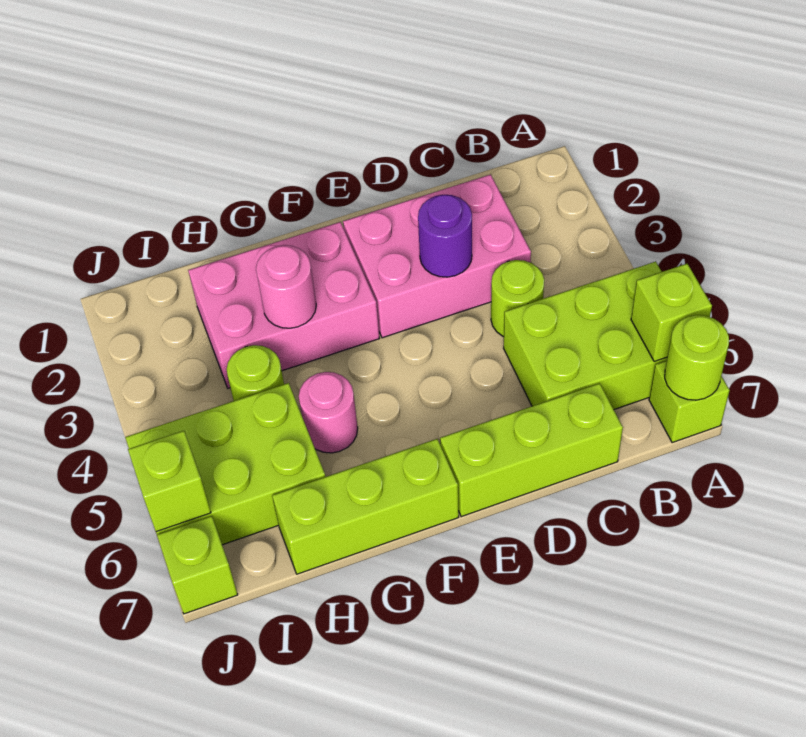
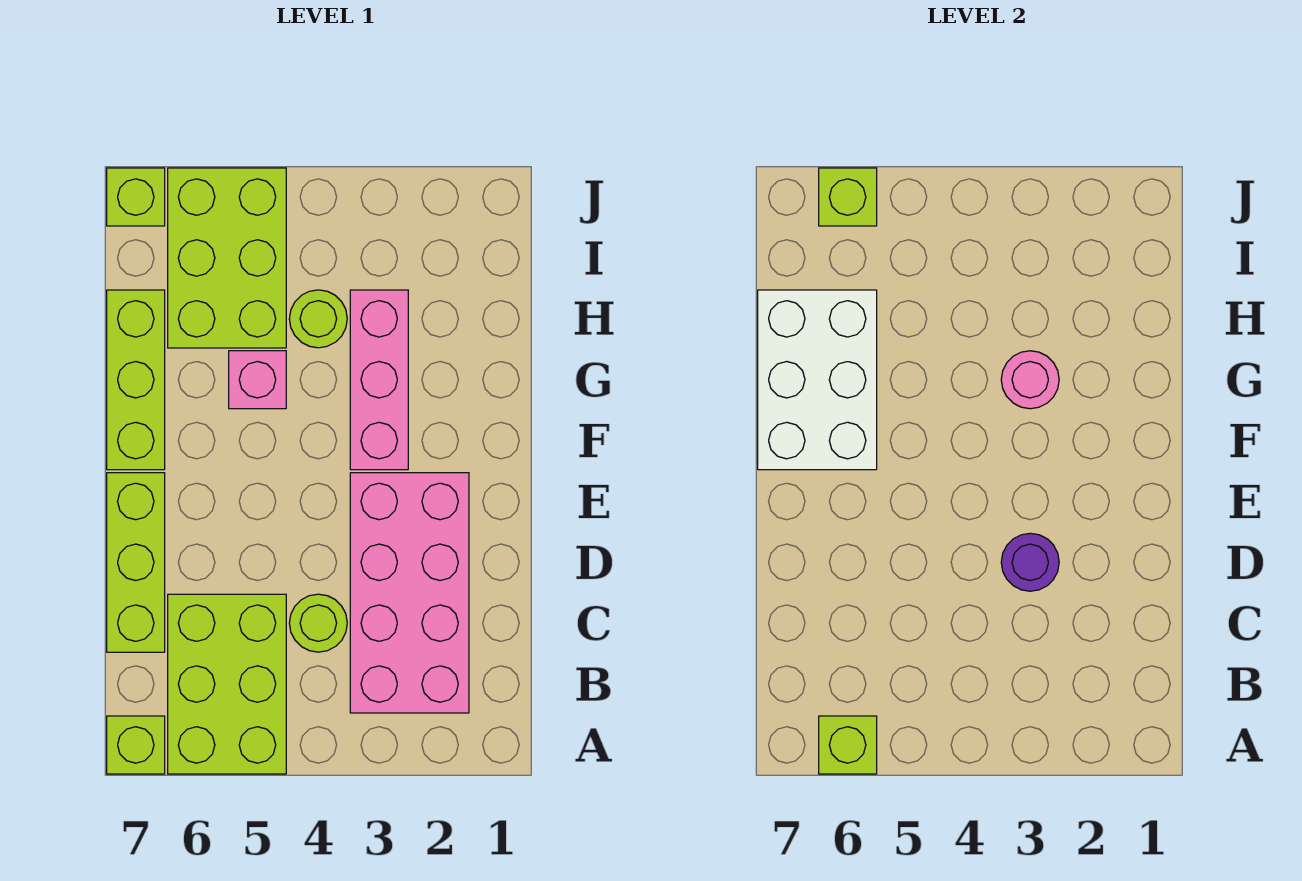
lime round brick A7 level 2 -> none
pink brick C2:E3 level 1 -> pink brick B2:E3 level 1
pink brick F2:H3 level 1 -> pink brick F3:H3 level 1
none -> white brick F6:H7 level 2
pink round brick G5 level 1 -> pink brick G5 level 1

